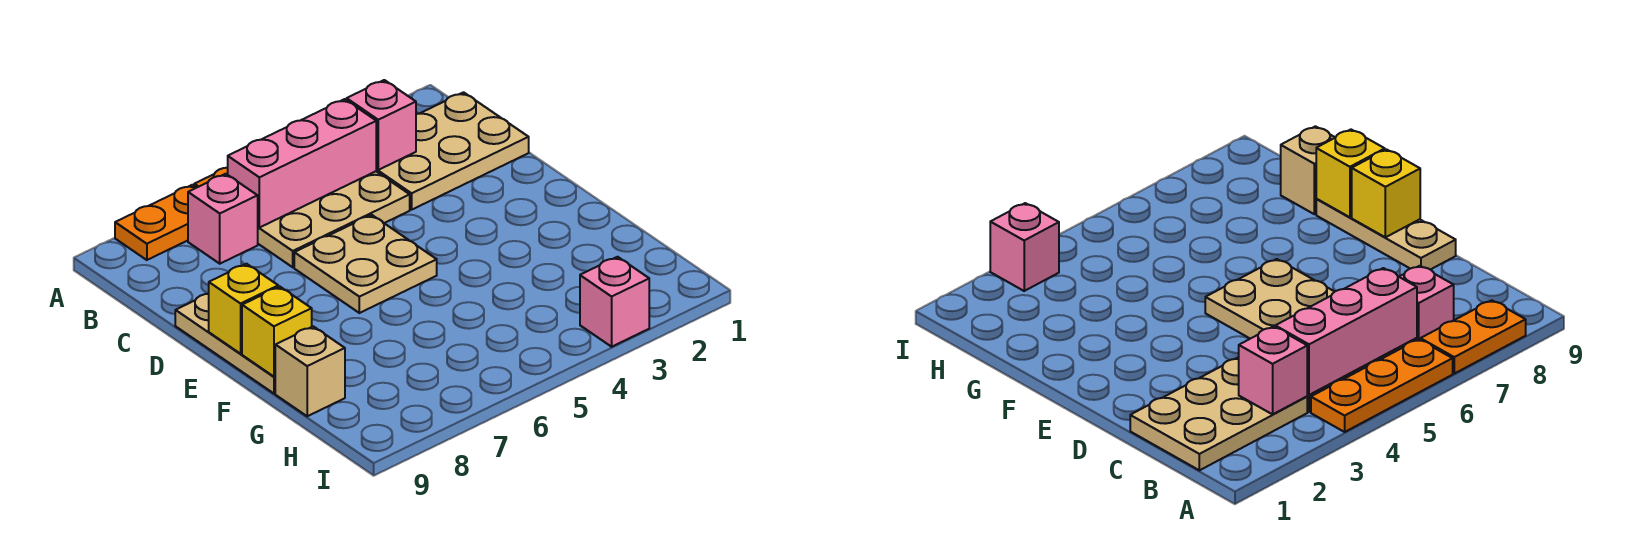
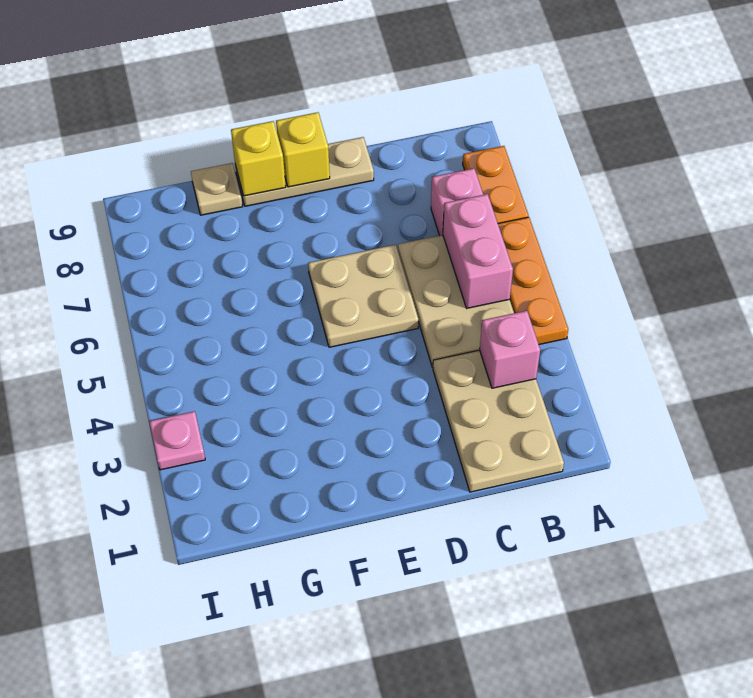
pink brick B4:B6 level 2 -> pink brick B5:B6 level 2
tan brick G9 level 1 -> tan plate G9 level 1
pink brick I3 level 1 -> pink plate I3 level 1

